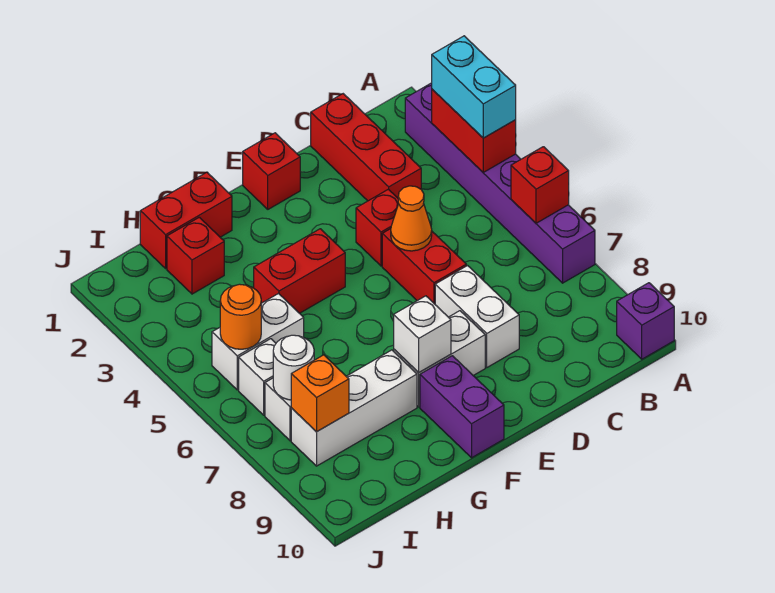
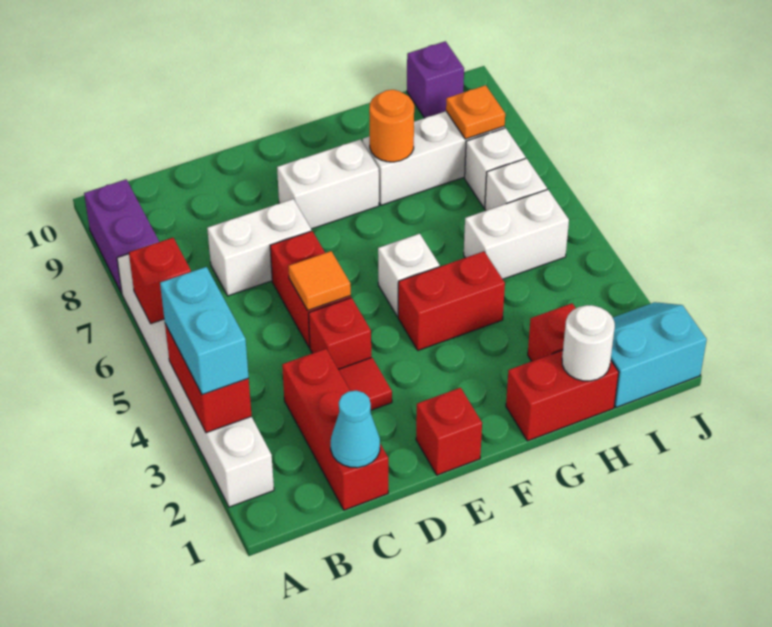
purple brick A2:A7 level 1 -> white brick A2:A7 level 1
purple brick A10 level 1 -> purple brick I10 level 1
none -> cyan cone C1 level 2
none -> red tile D3 level 1
orange cone D5 level 2 -> orange tile D5 level 2
white brick D7:D8 level 1 -> white brick C7:D7 level 1
white brick F8 level 2 -> white brick F5 level 1
purple brick F9:F10 level 1 -> purple brick A8:A9 level 1
none -> cyan slope I1:J2 level 1 top 1
orange round brick I5 level 2 -> orange round brick G8 level 2
white round brick I7 level 2 -> white round brick H1 level 2
orange brick I8 level 2 -> orange plate I8 level 2

